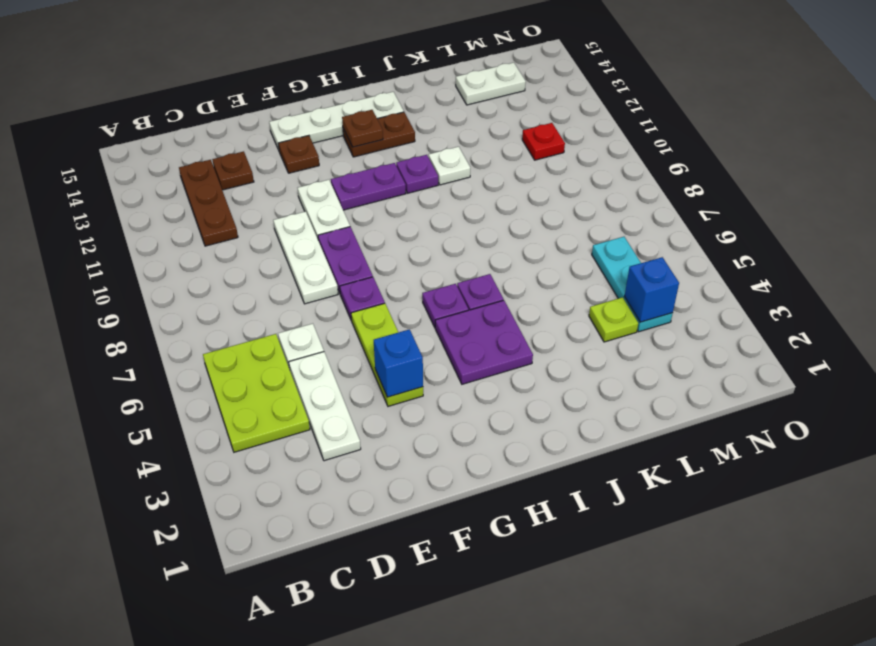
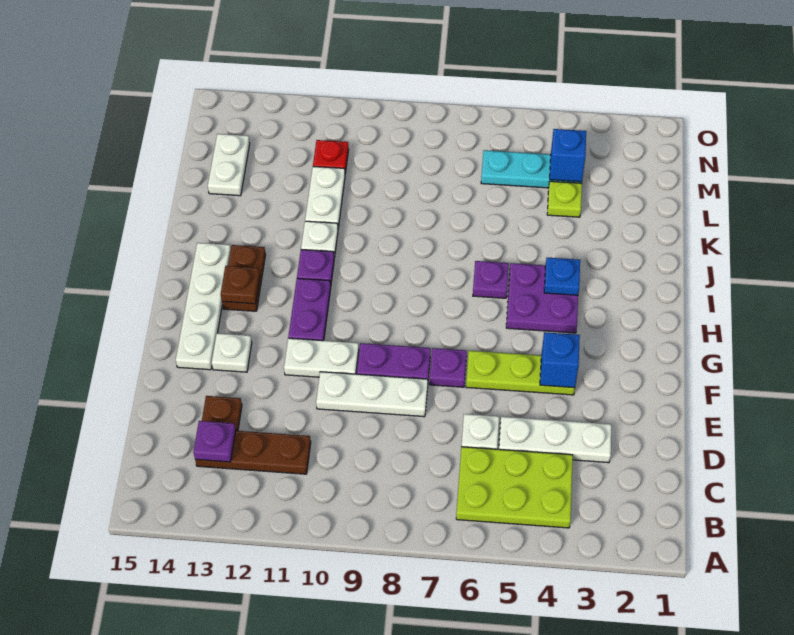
brown plate F13 level 1 -> white plate F13 level 1
purple plate H6 level 1 -> purple plate C13 level 2
none -> blue plate I4 level 2
none -> white plate K11:L11 level 1

